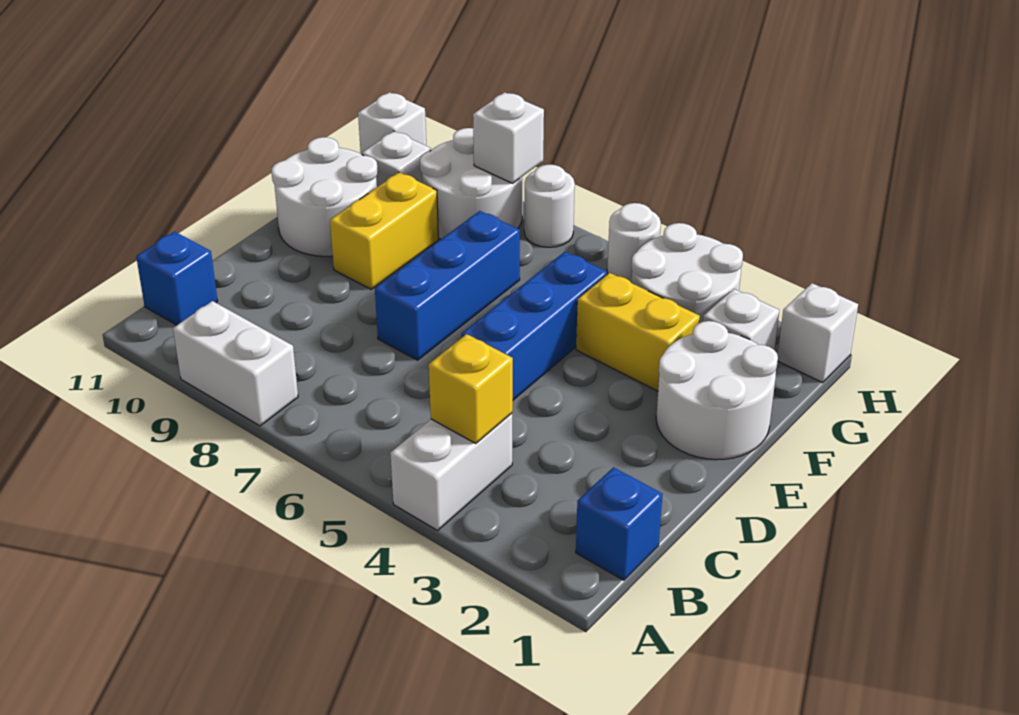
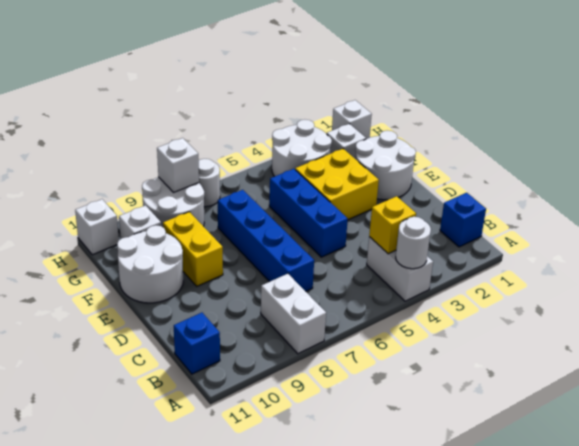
white brick A8:A9 level 1 -> white brick A8:B8 level 1
blue brick D7:F7 level 1 -> blue brick C7:F7 level 1
yellow brick F3:F4 level 1 -> yellow brick E3:F4 level 1
white round brick H5 level 1 -> white round brick A4 level 2

